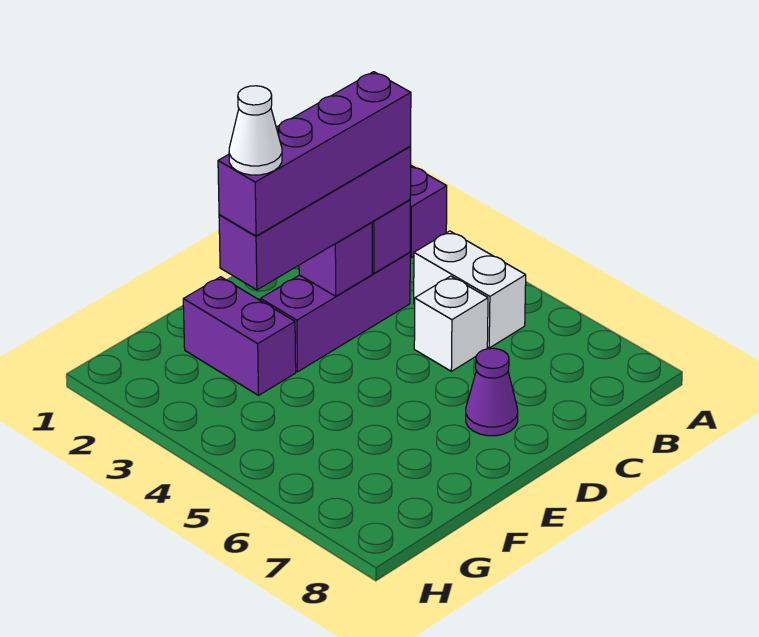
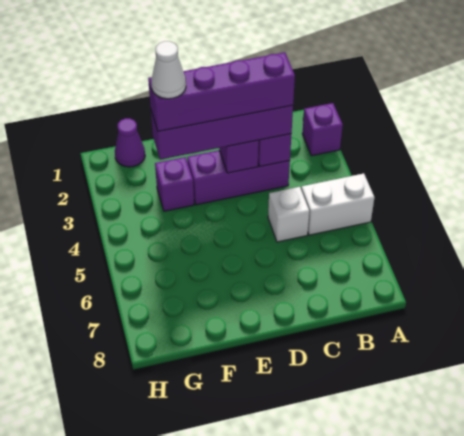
white brick B4:B5 level 1 -> white brick A5:B5 level 1
purple cone D7 level 1 -> purple cone G1 level 1
purple brick F2:F3 level 1 -> purple brick F3 level 1

